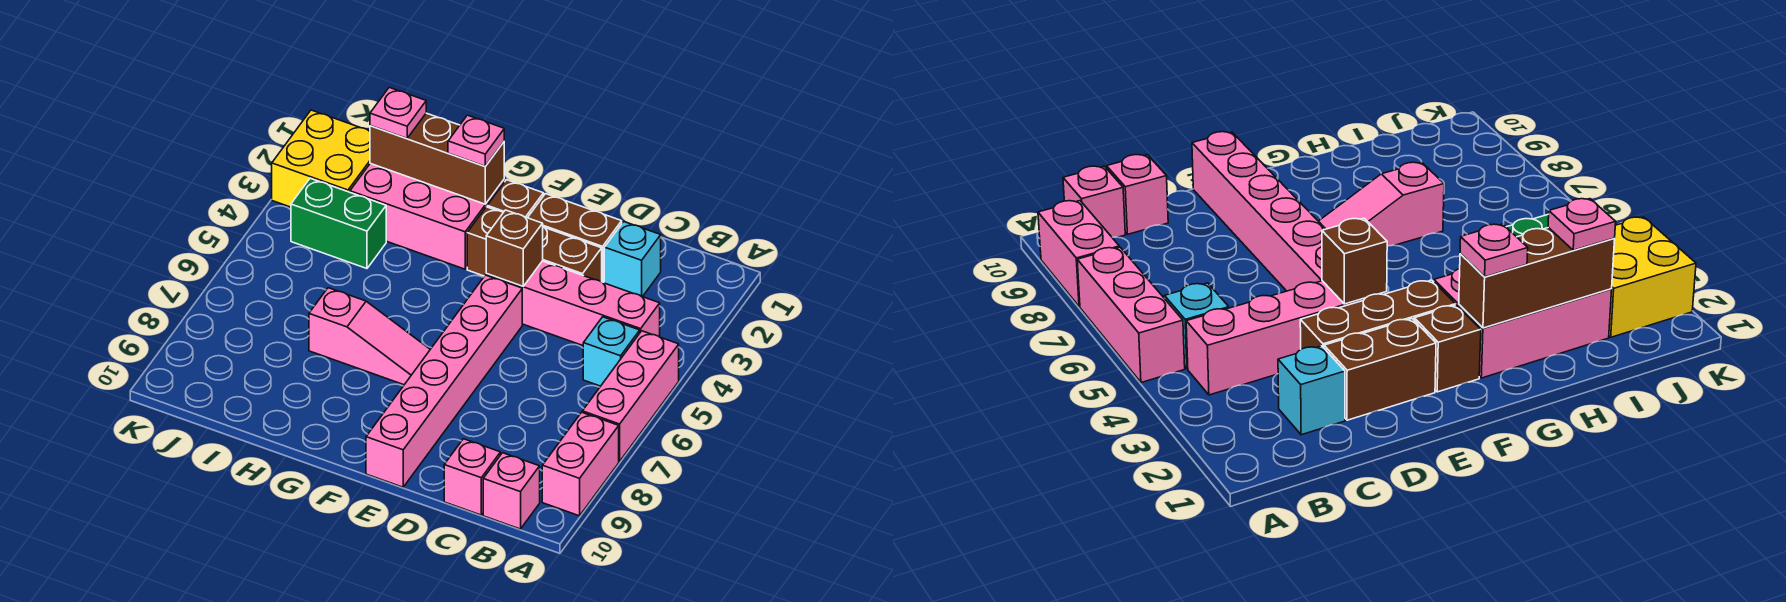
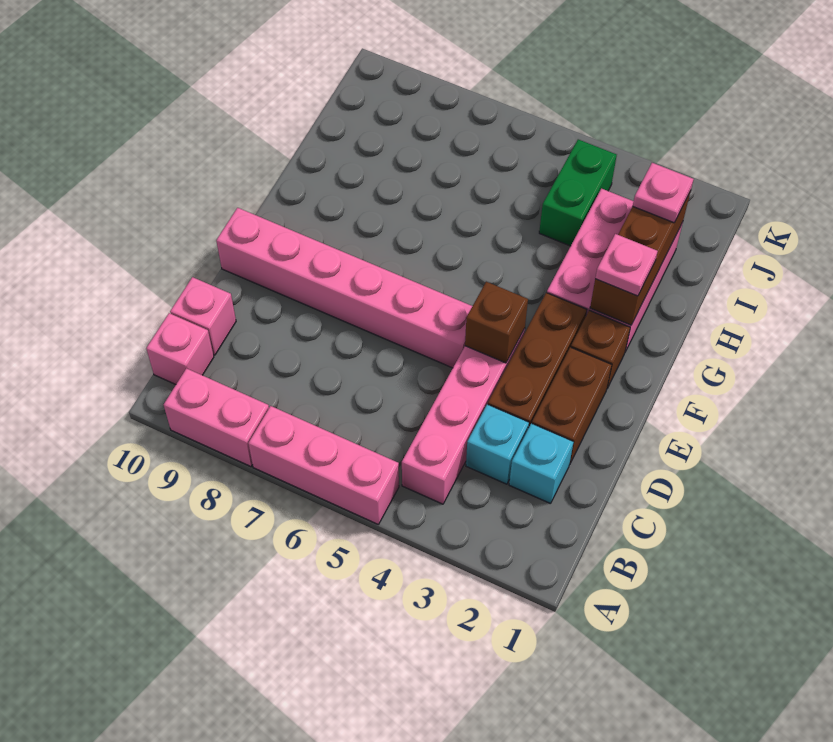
cyan brick B5 level 1 -> cyan brick C3 level 1
pink slope F7:H7 level 1 top H -> none
yellow brick J2:K3 level 1 -> none

